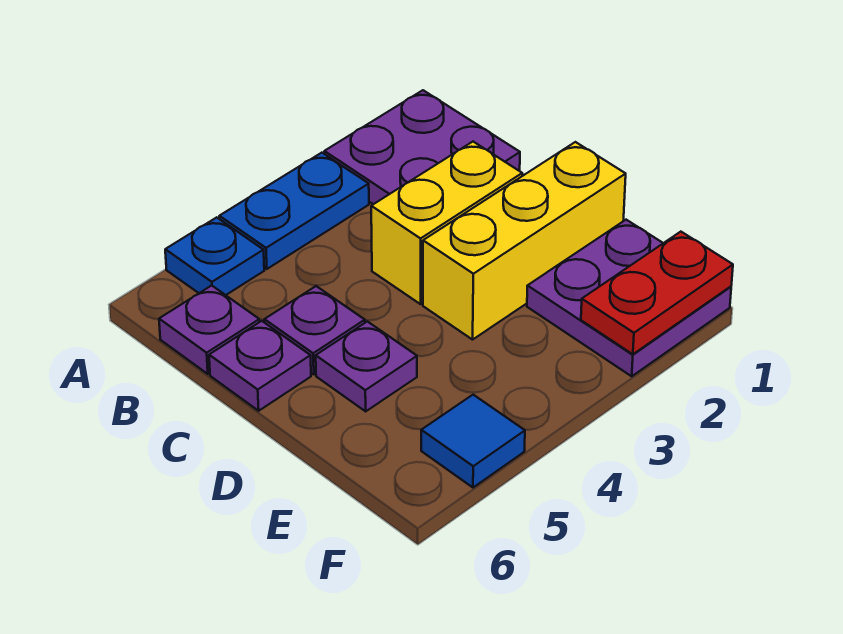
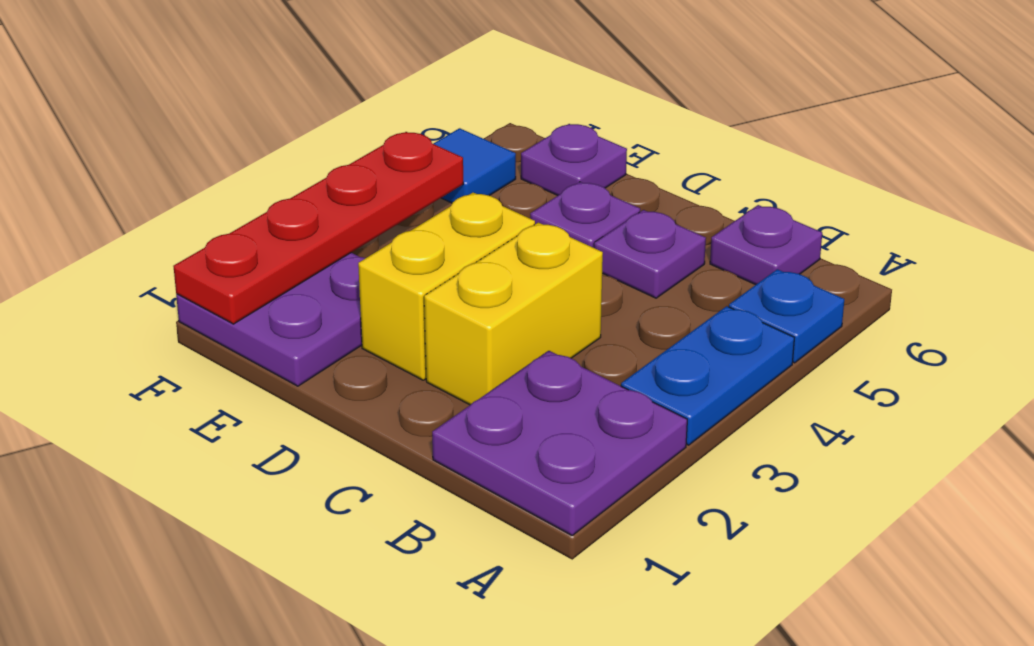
purple plate C6 level 1 -> purple plate E6 level 1
yellow brick D1:D3 level 1 -> yellow brick D2:D3 level 1
red plate F1:F2 level 2 -> red plate F1:F4 level 2

